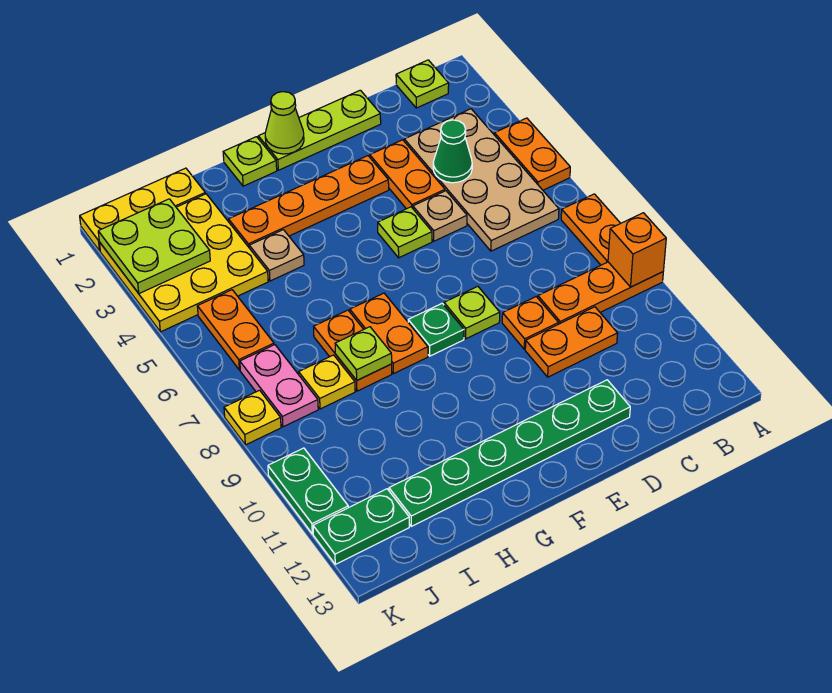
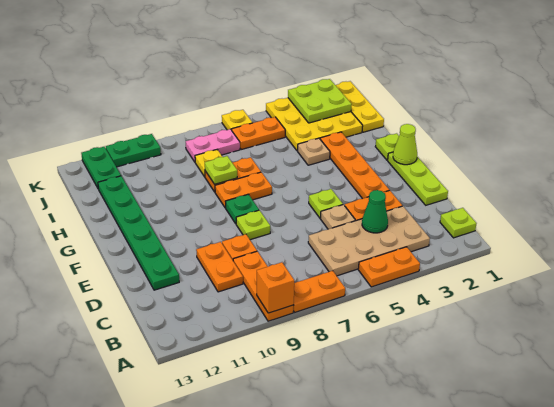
yellow plate K8 level 1 -> yellow plate K6 level 1

